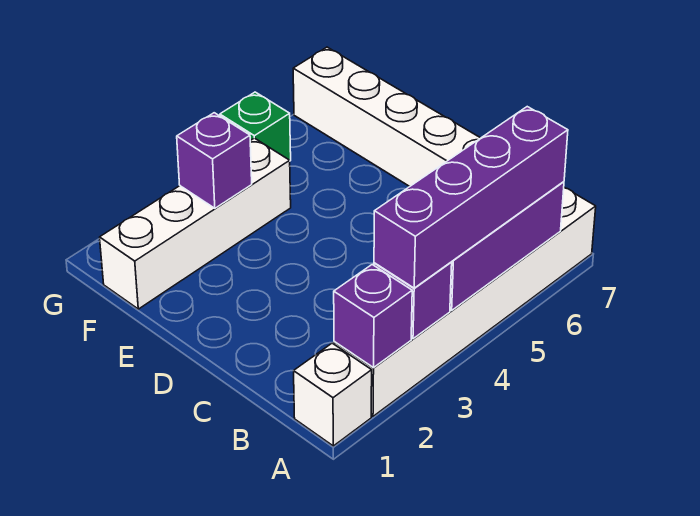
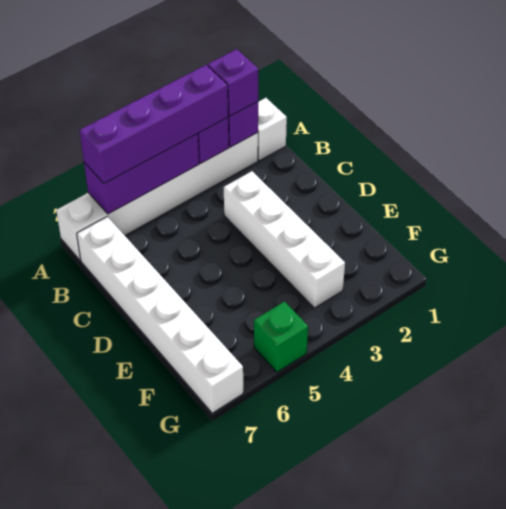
white brick F1:F4 level 1 -> white brick C3:F3 level 1
purple brick F3 level 2 -> purple brick A2 level 3

